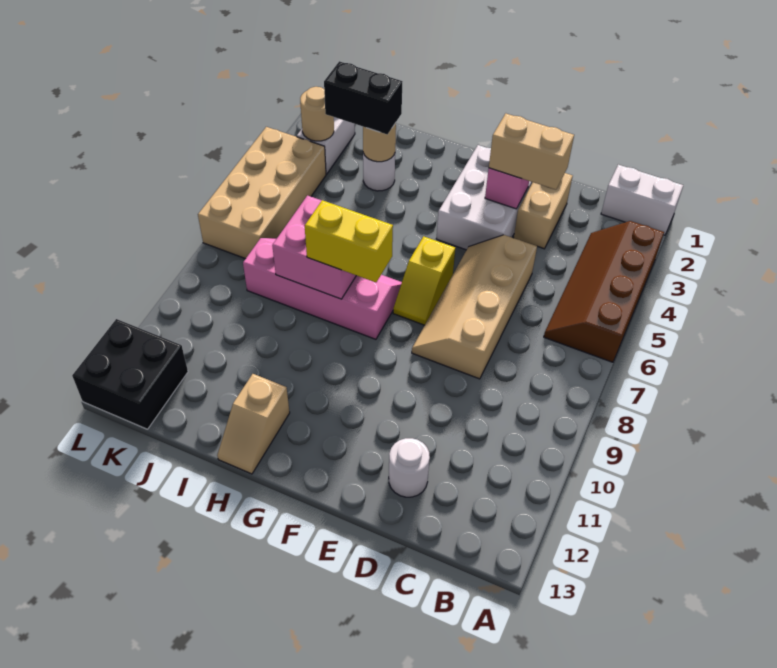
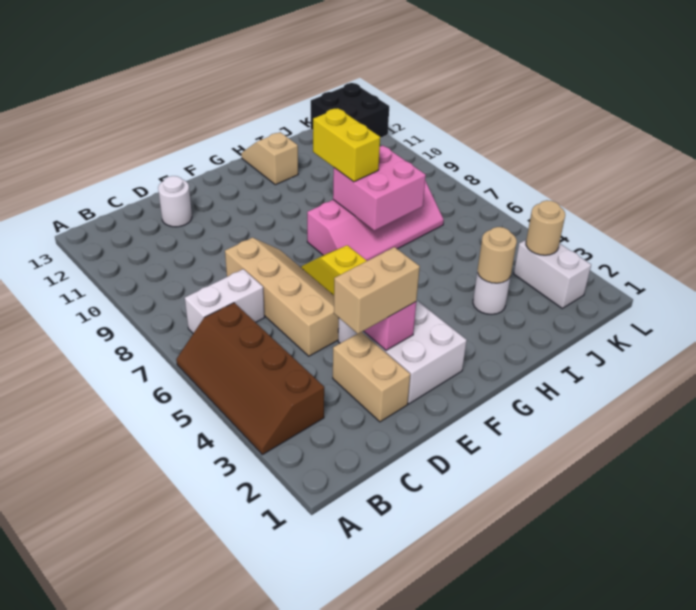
white brick A1:B1 level 1 -> white brick B7:C7 level 1
brown slope A3:B6 level 1 top A -> brown slope A3:B6 level 1 top B
yellow brick G8:H8 level 3 -> yellow brick H8:H9 level 3
black brick I3:J3 level 3 -> none
tan brick K4:L7 level 1 -> none

